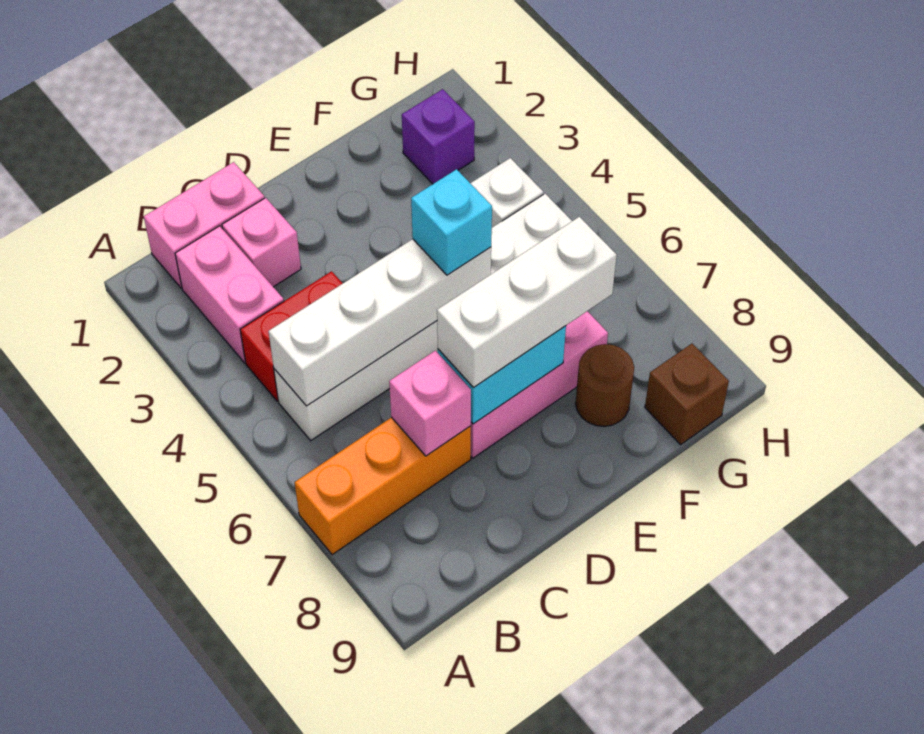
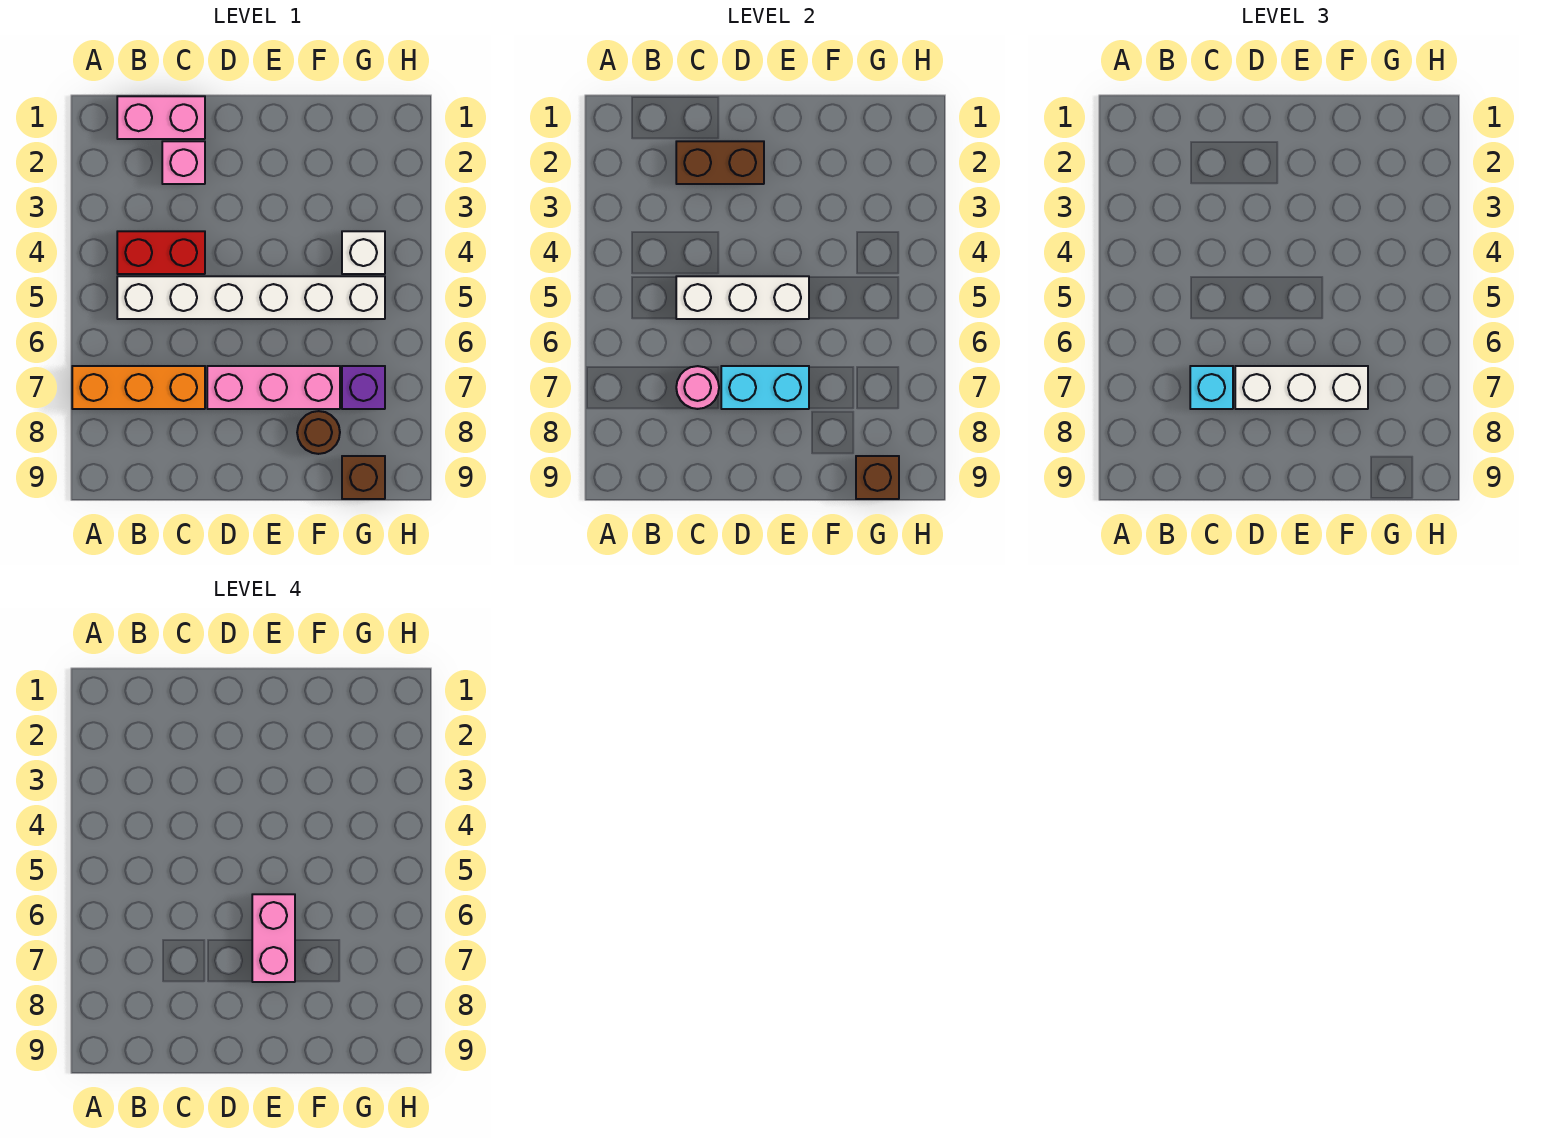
pink brick B2:B3 level 1 -> pink brick E6:E7 level 4
white brick B5:E5 level 2 -> white brick C5:E5 level 2
none -> brown brick C2:D2 level 2
pink brick C7 level 2 -> pink round brick C7 level 2
cyan brick E5 level 3 -> cyan brick C7 level 3
purple brick G2 level 1 -> purple brick G7 level 1
none -> brown brick G9 level 2

